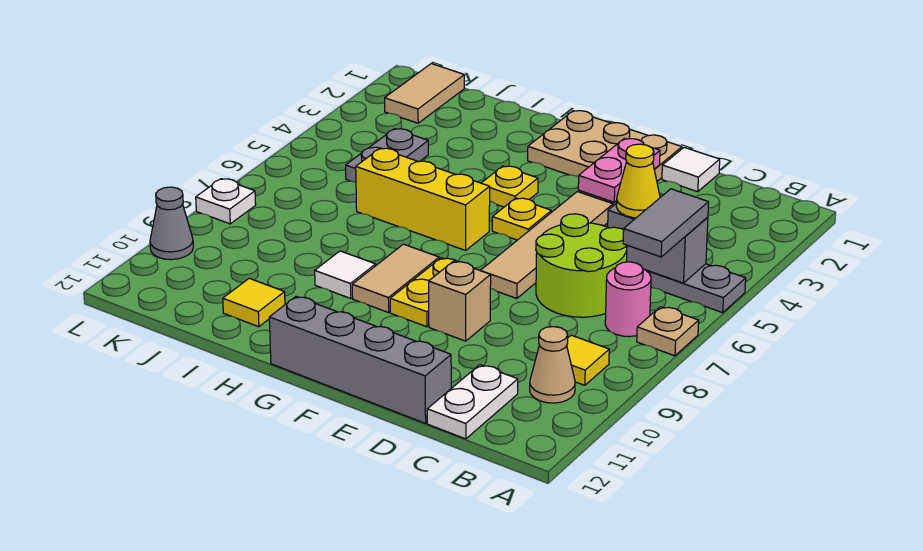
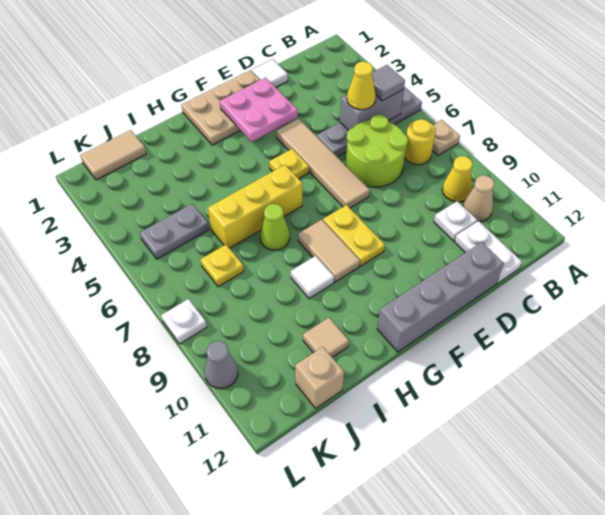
grey tile B5:B6 level 3 -> grey tile B5 level 3
pink round brick B7 level 1 -> yellow round brick B7 level 1
yellow tile B9 level 1 -> yellow cone B9 level 1
none -> white plate C10 level 1
pink plate E2:E3 level 2 -> pink plate E2:F3 level 2
tan brick E9 level 1 -> tan brick J12 level 1
yellow plate G4 level 1 -> yellow plate J7 level 1
none -> lime cone H7 level 1
yellow tile I11 level 1 -> tan tile I11 level 1
grey plate J4:J5 level 1 -> grey plate J5:K5 level 1
tan tile K1:K2 level 1 -> tan tile J1:K1 level 1

